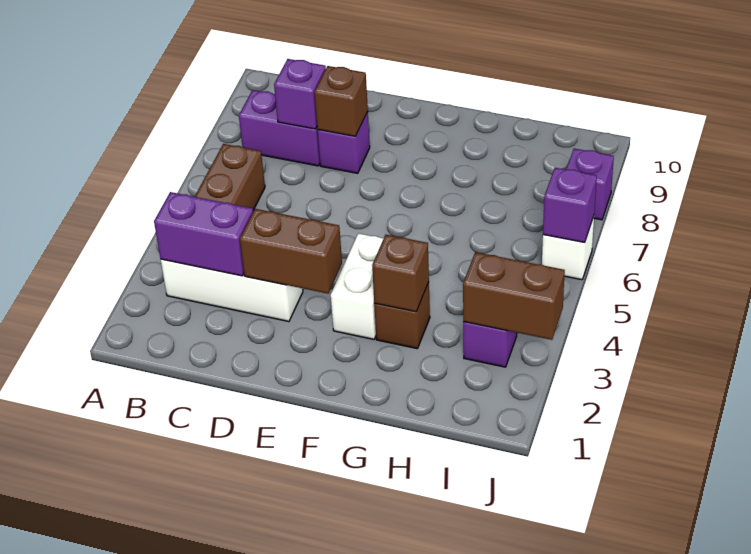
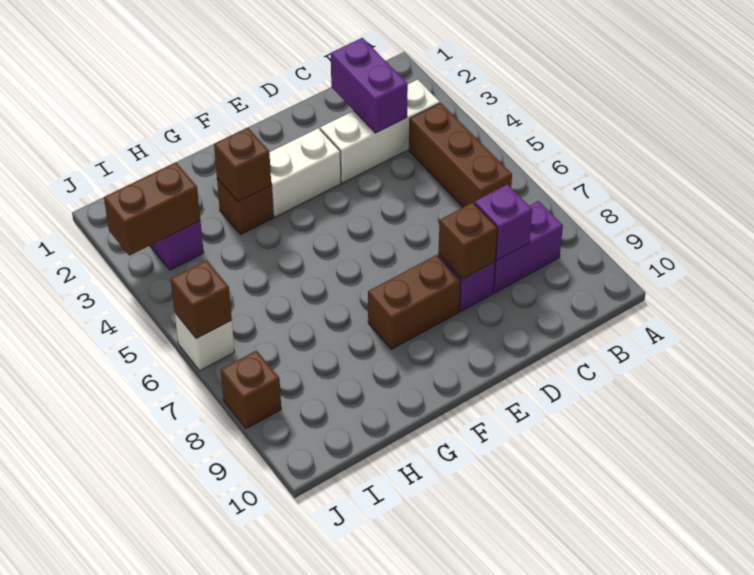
purple brick B3:C3 level 2 -> purple brick C2:C3 level 2
brown brick D3:E3 level 2 -> brown brick E8:F8 level 1
white brick F3:F4 level 1 -> white brick E3:F3 level 1
purple brick J6 level 2 -> brown brick J6 level 2
purple brick J8 level 1 -> brown brick J8 level 1

